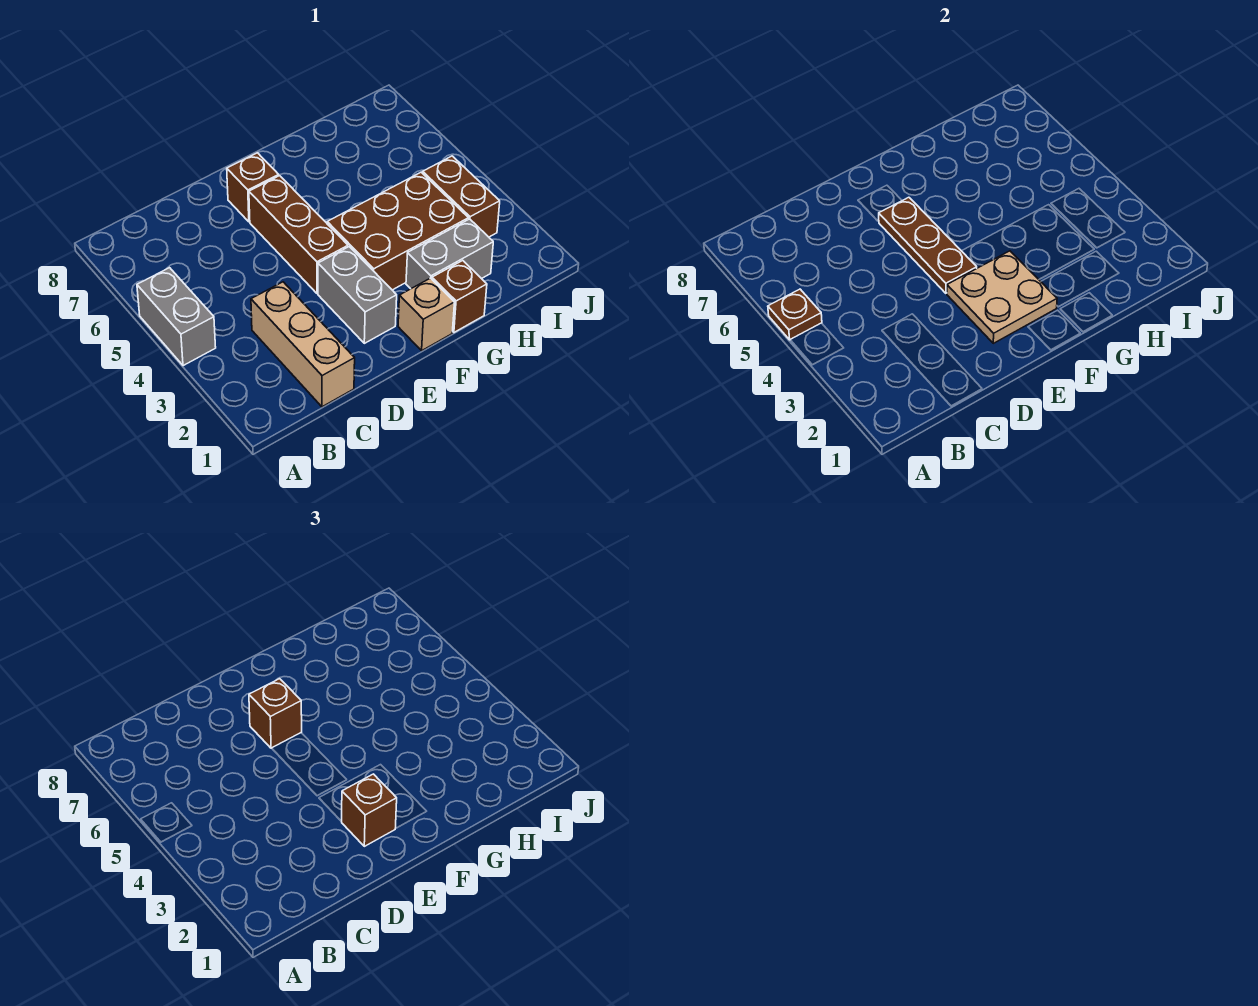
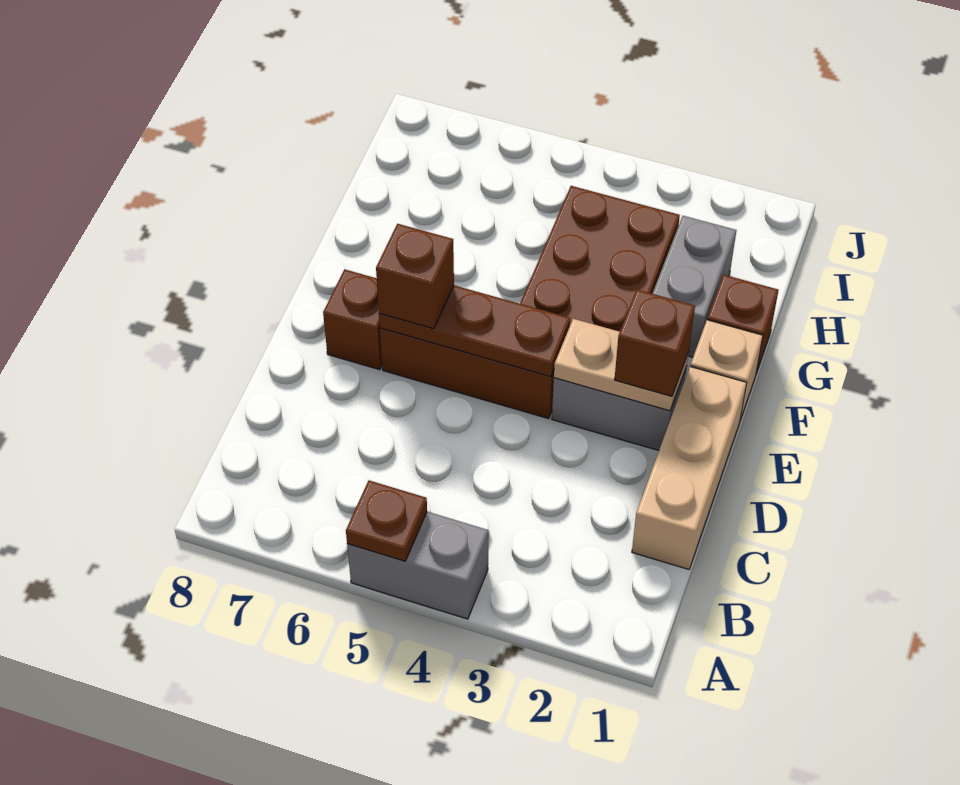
tan brick C1:C3 level 1 -> tan brick C1:E1 level 1
tan plate E2:F3 level 2 -> tan plate E2:E3 level 2
brown brick I3:I4 level 1 -> none

